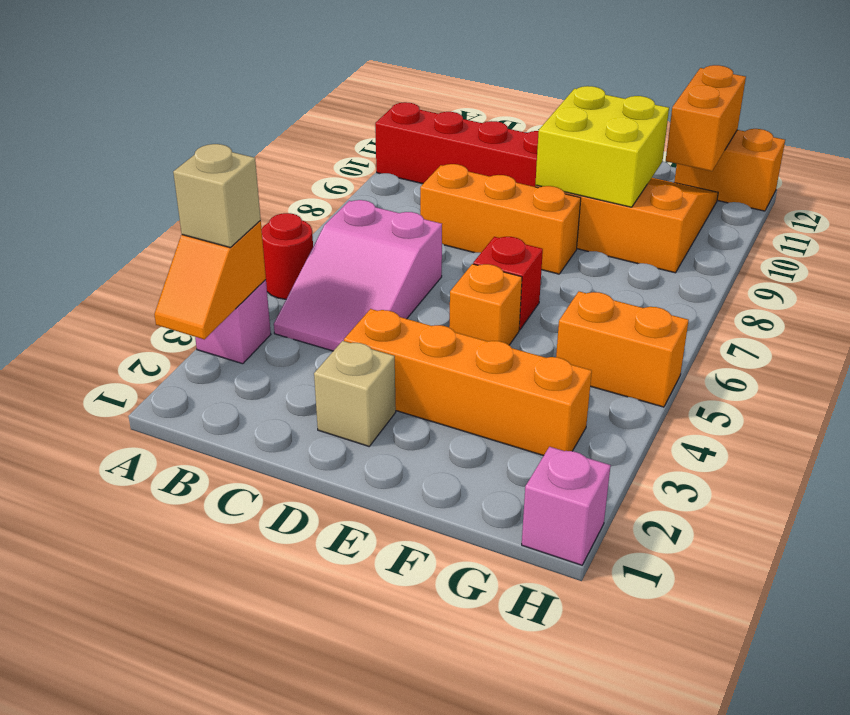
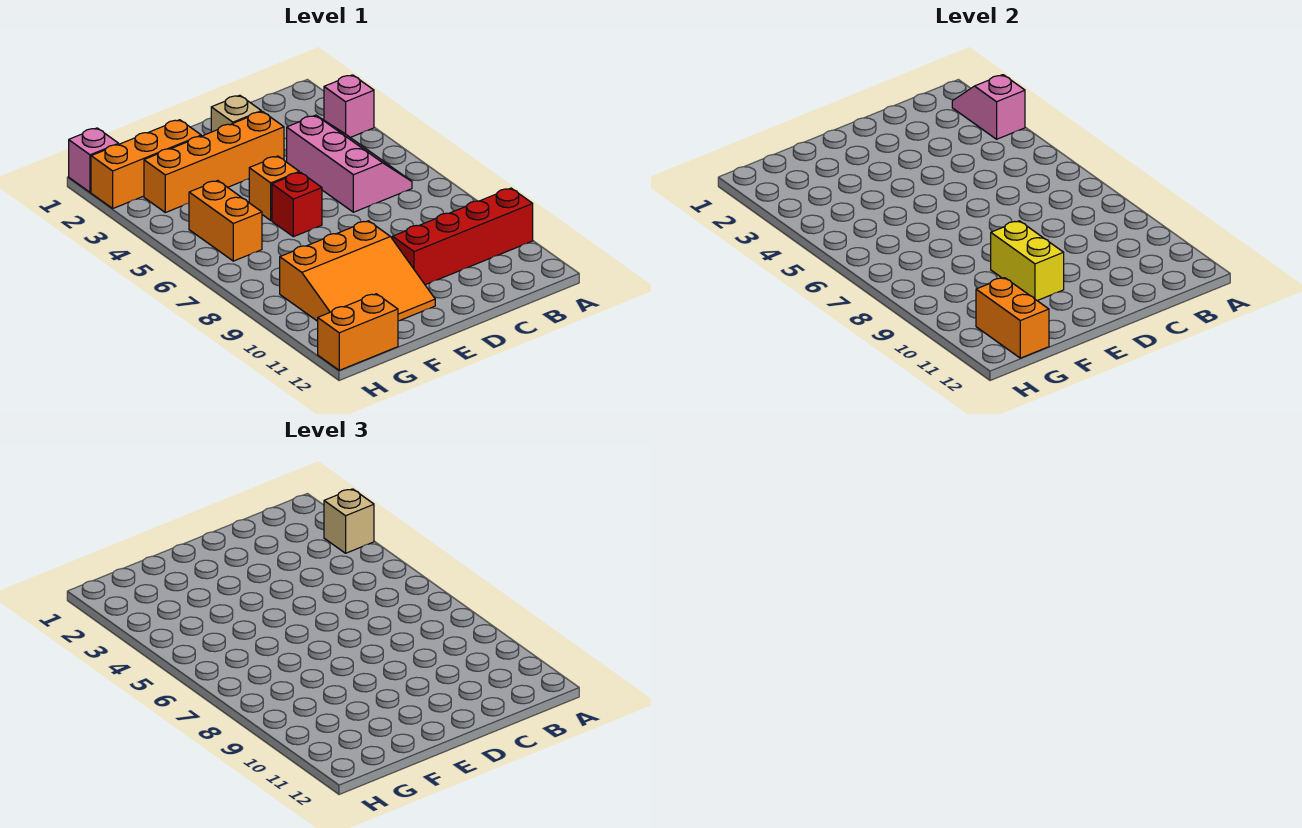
orange slope A2:A3 level 2 top 3 -> pink slope A2:A3 level 2 top 3
red round brick A5 level 1 -> none
pink slope B4:C6 level 1 top 6 -> pink slope B4:C6 level 1 top C
orange brick C8:E8 level 1 -> orange brick F2:H2 level 1
yellow brick E9:F10 level 2 -> yellow brick E9:E10 level 2
orange brick G5:H5 level 1 -> orange brick G5:G6 level 1

